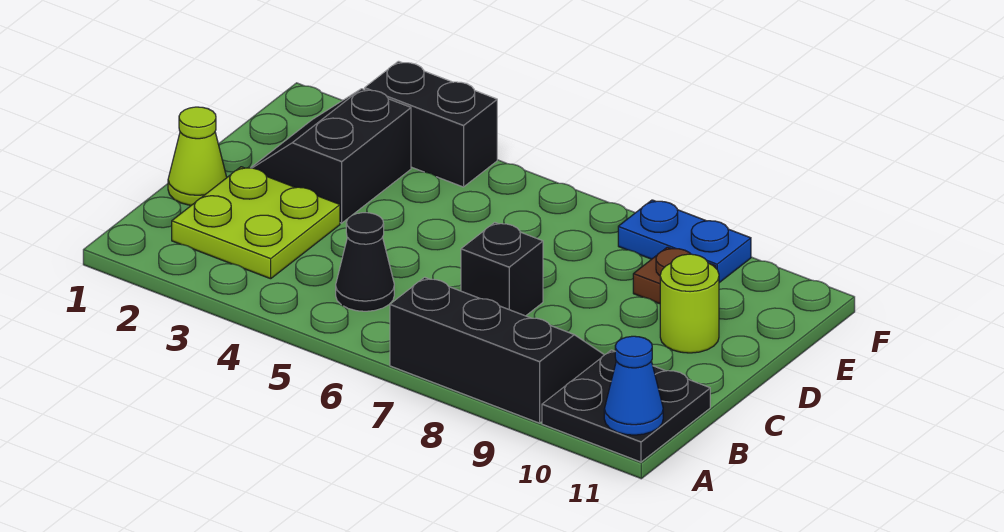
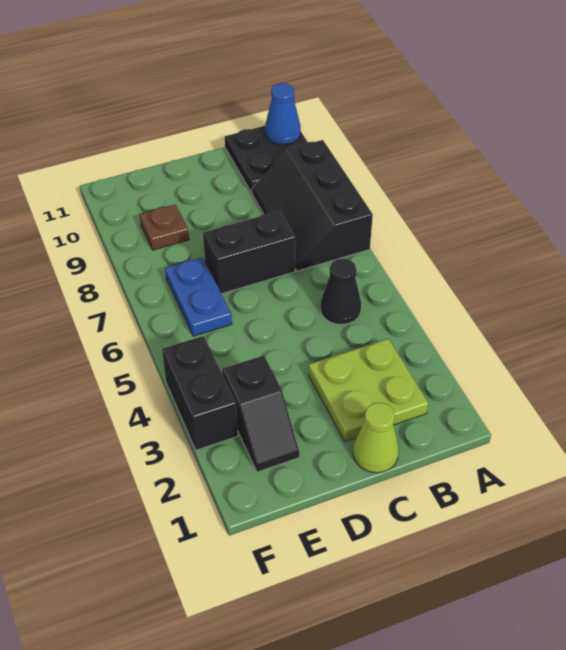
black brick C7 level 1 -> black brick C7:D7 level 1
black slope D2:E3 level 1 top 3 -> black slope E2:E3 level 1 top 3
lime round brick D10 level 1 -> none
blue plate F8:F9 level 1 -> blue plate E6:E7 level 1

